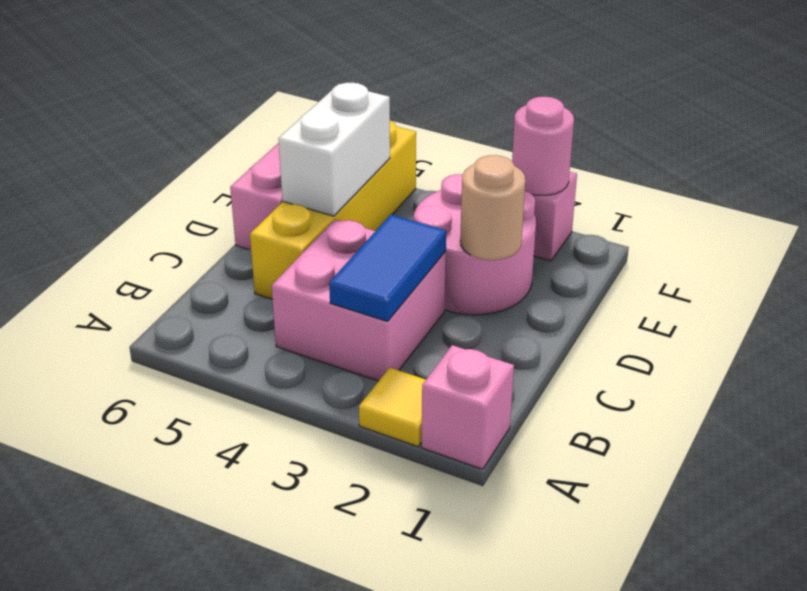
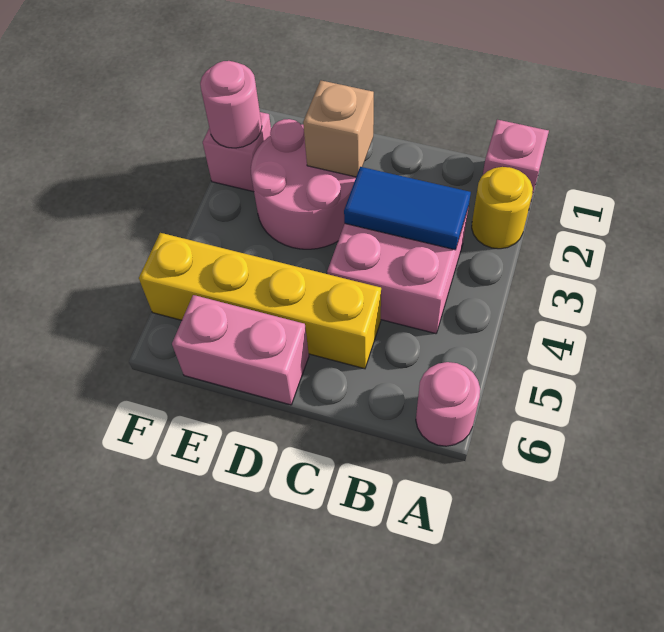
yellow tile A2 level 1 -> yellow round brick A2 level 1
none -> pink round brick A6 level 1
tan round brick D2 level 2 -> tan brick D2 level 2
white brick D5:E5 level 2 -> none

